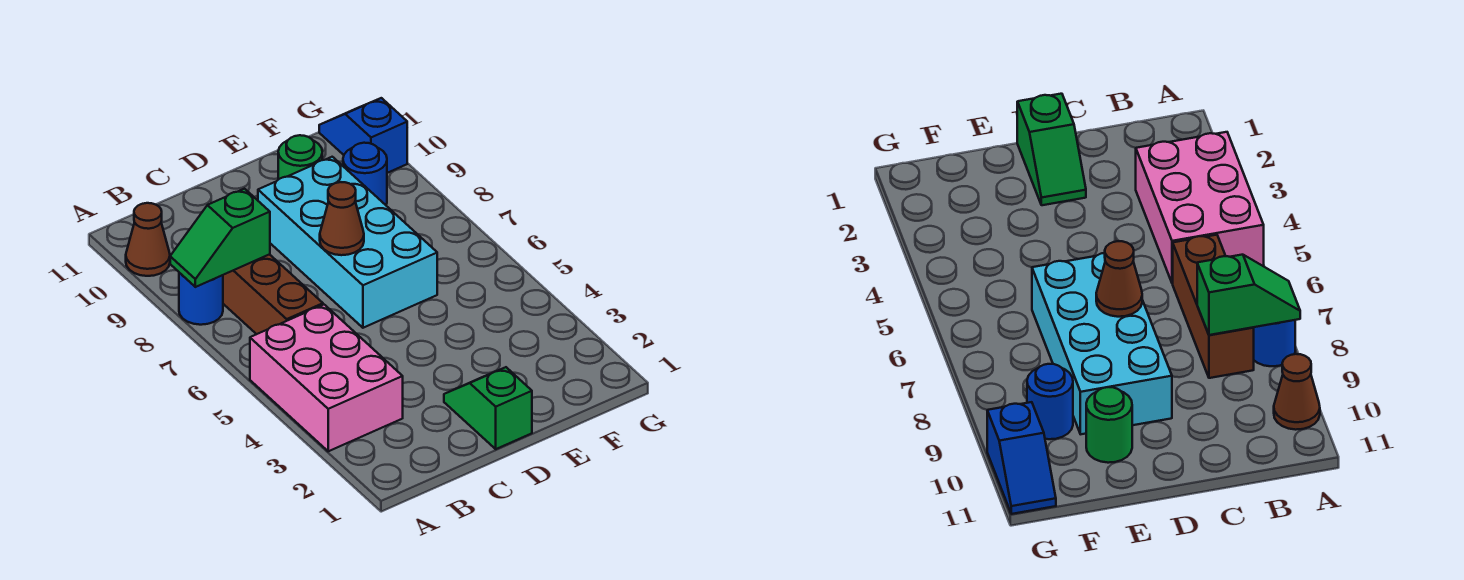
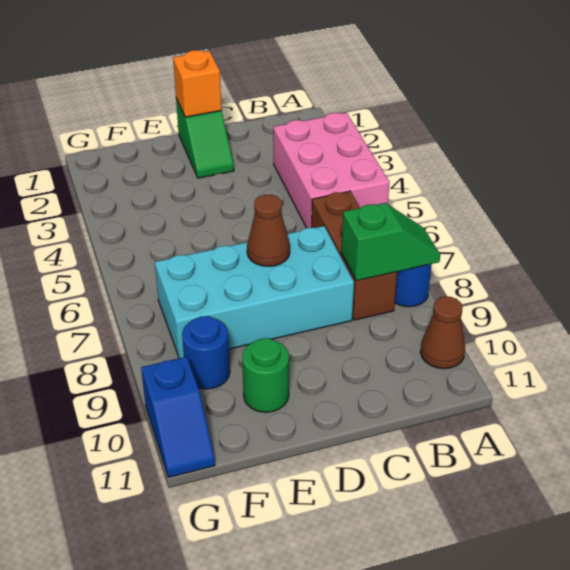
none -> orange brick D1 level 2
cyan brick D6:E9 level 1 -> cyan brick C7:F8 level 1

